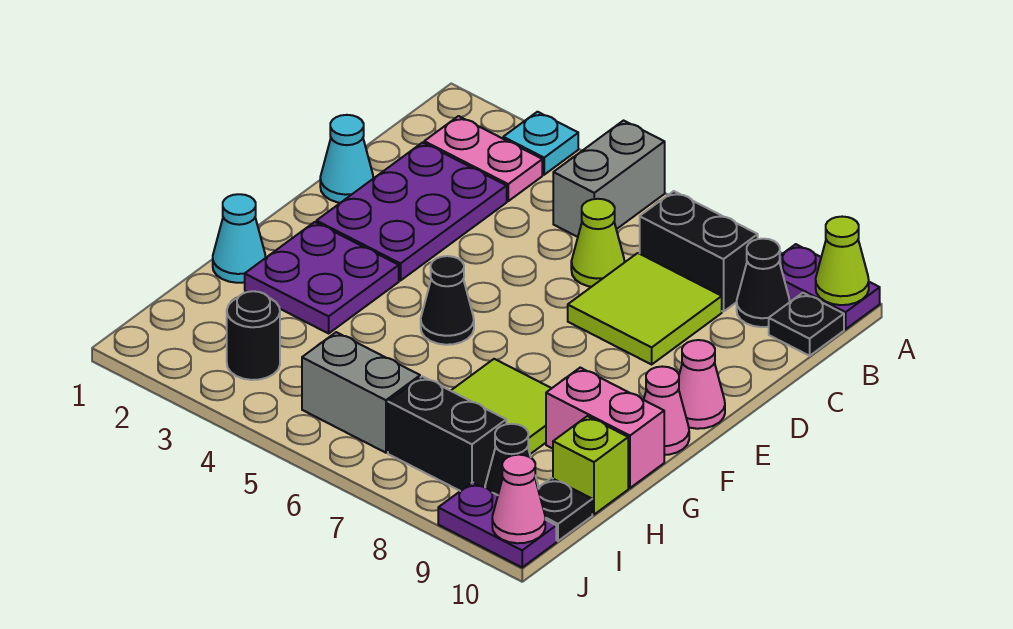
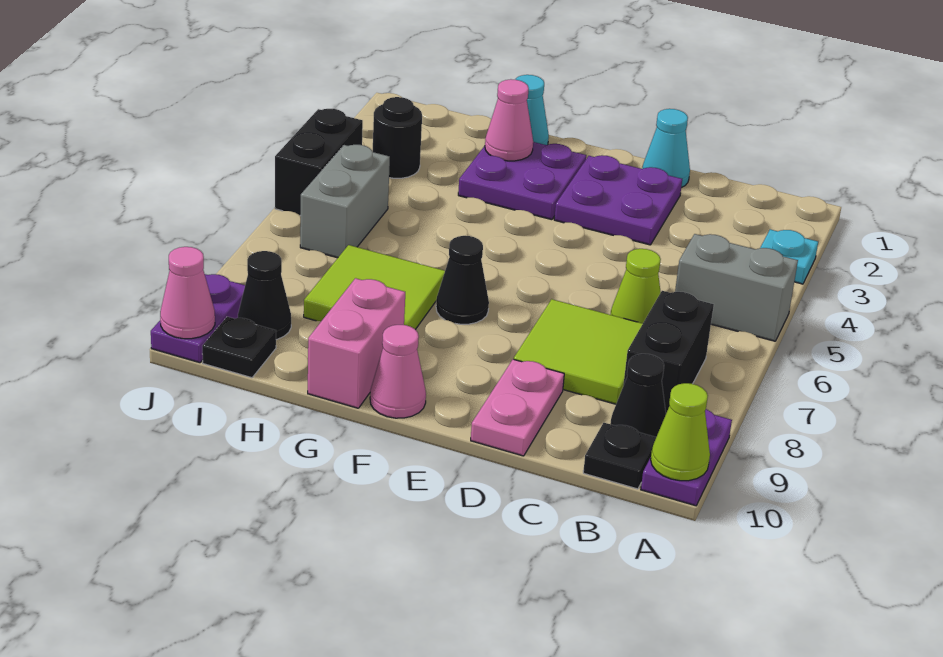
pink plate B2:B3 level 1 -> pink plate D9:D10 level 1
purple plate C2:E3 level 1 -> purple plate D2:E3 level 1
pink cone E10 level 1 -> pink cone G2 level 2
black cone F5 level 1 -> black cone F7 level 1
lime brick H10 level 1 -> none
black brick I7:I8 level 1 -> black brick J4:J5 level 1

